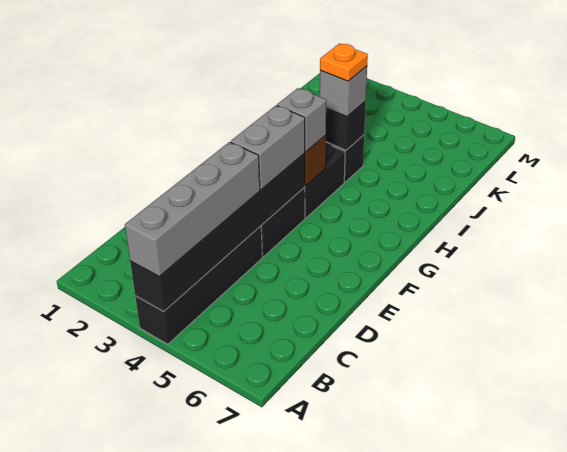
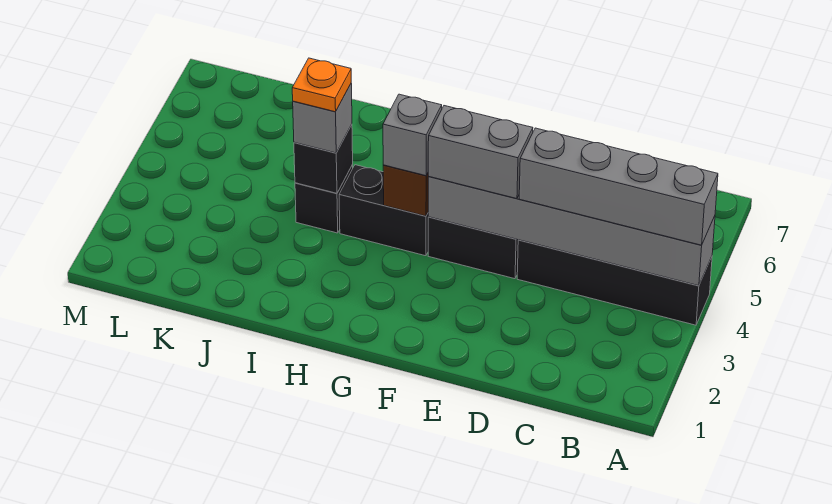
black brick A4:F4 level 2 -> grey brick A4:F4 level 2

